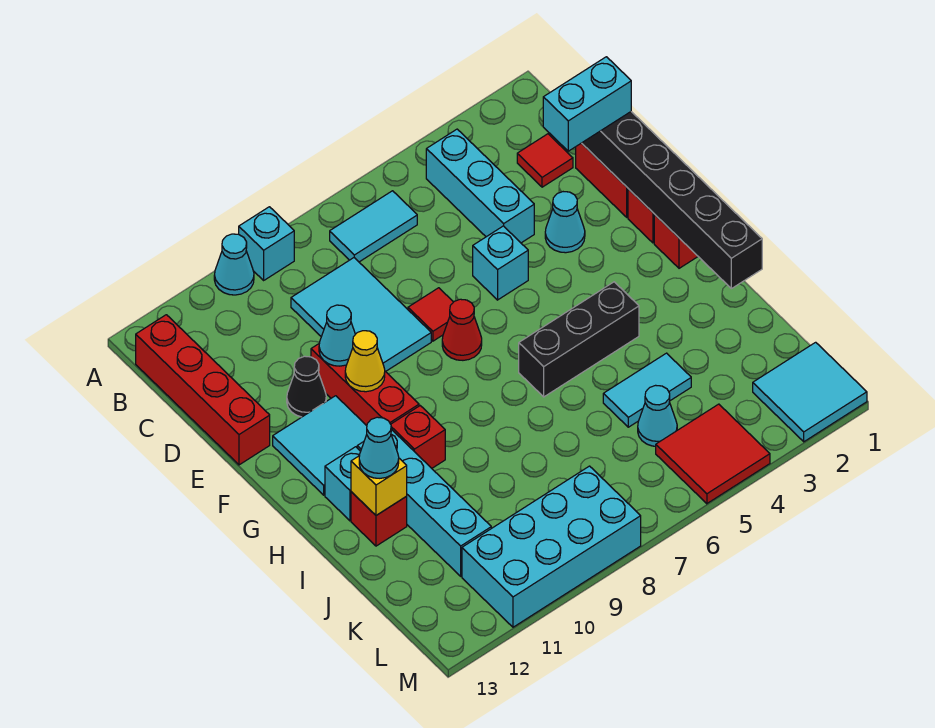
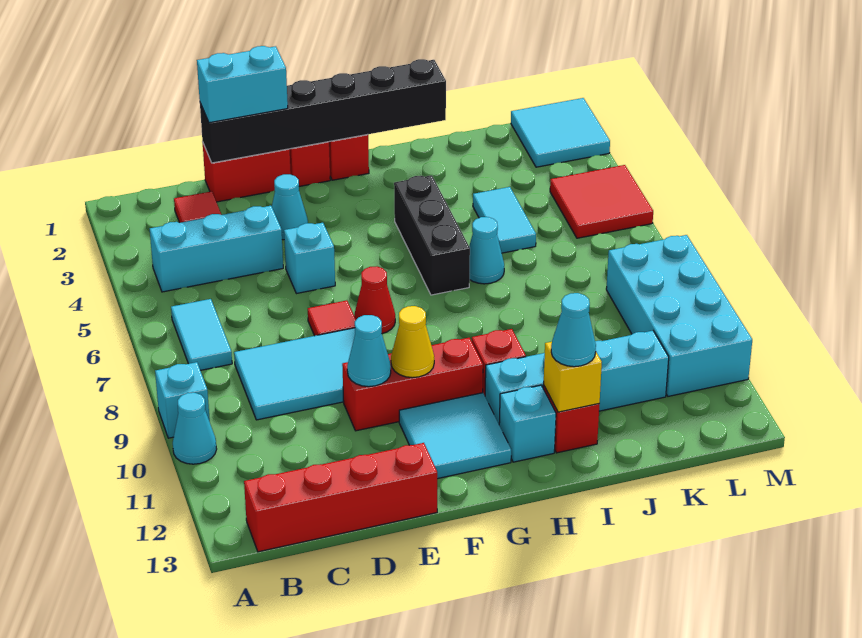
cyan brick D1:D2 level 3 -> cyan brick D1:E1 level 3
black cone E11 level 1 -> none
cyan cone K5 level 1 -> cyan cone I6 level 1

